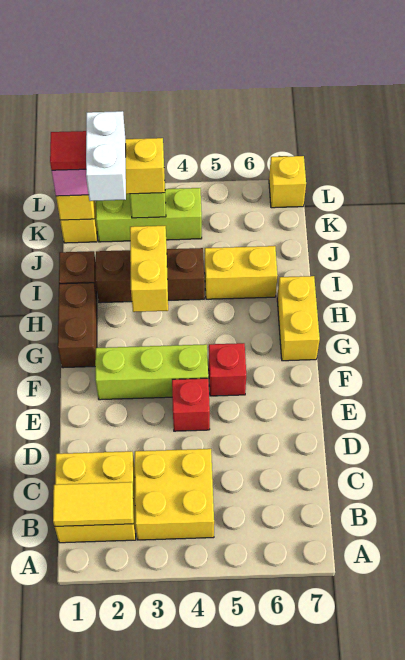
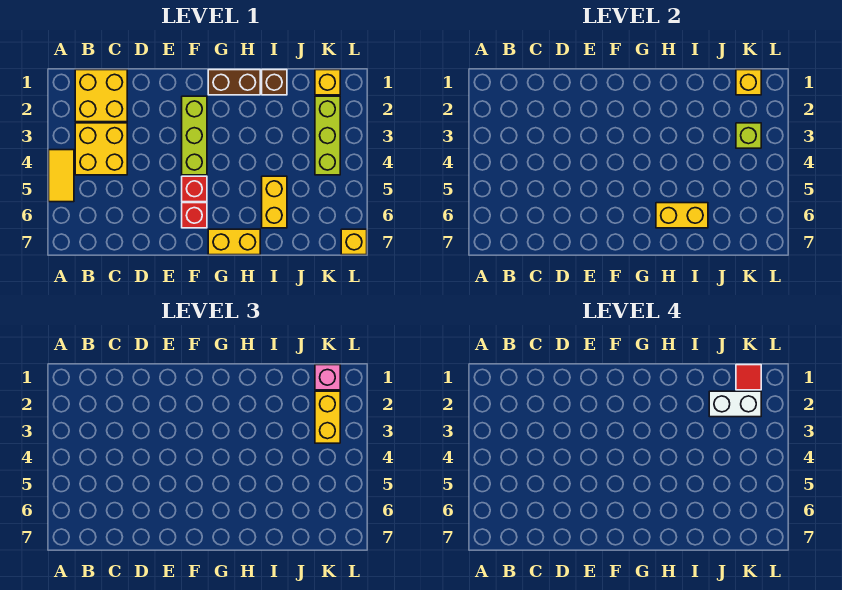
yellow tile B1:B2 level 2 -> yellow tile A4:A5 level 1
red brick E4 level 1 -> red brick F6 level 1
yellow brick H3:I3 level 2 -> yellow brick H6:I6 level 2
brown brick I2:I4 level 1 -> none

